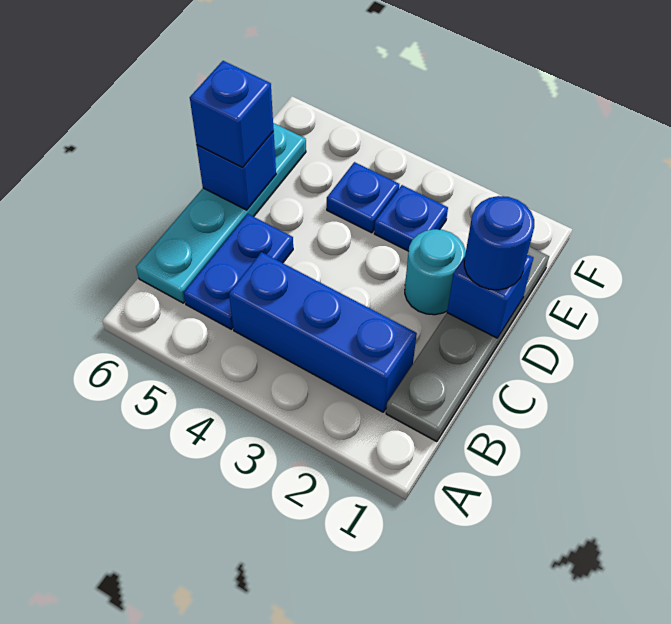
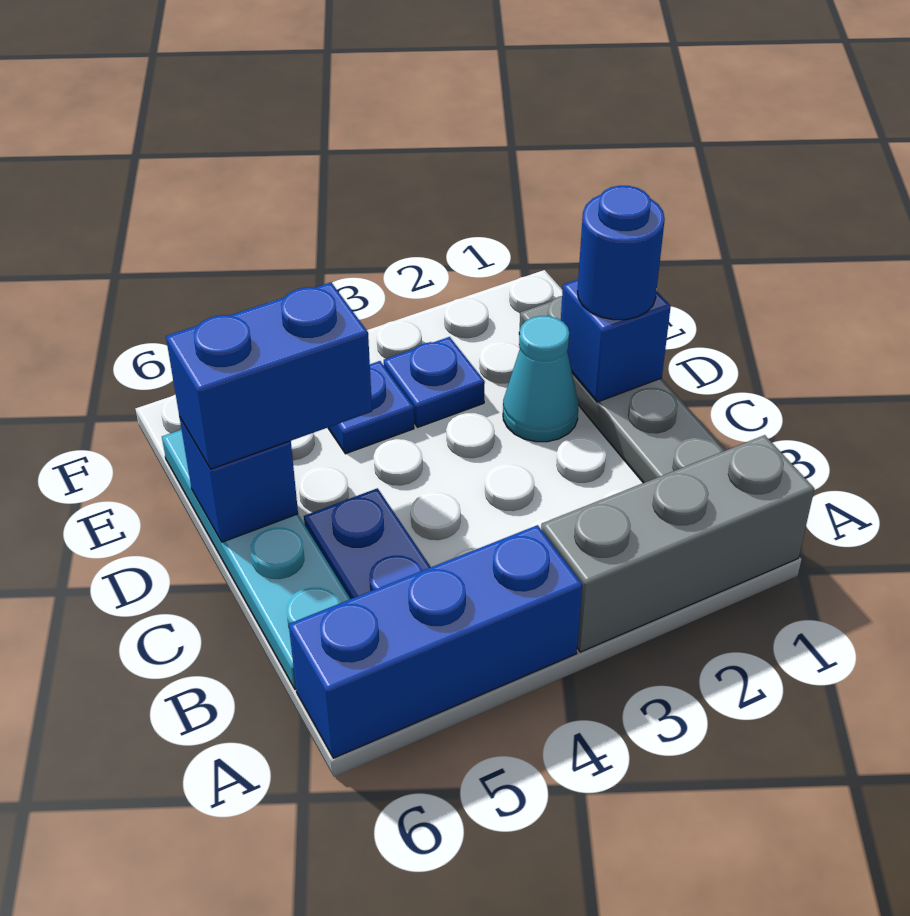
none -> grey brick A1:A3 level 1
blue brick B2:B4 level 1 -> blue brick A4:A6 level 1
cyan round brick D2 level 1 -> cyan cone D2 level 1
blue brick D6 level 3 -> blue brick D5:D6 level 3

